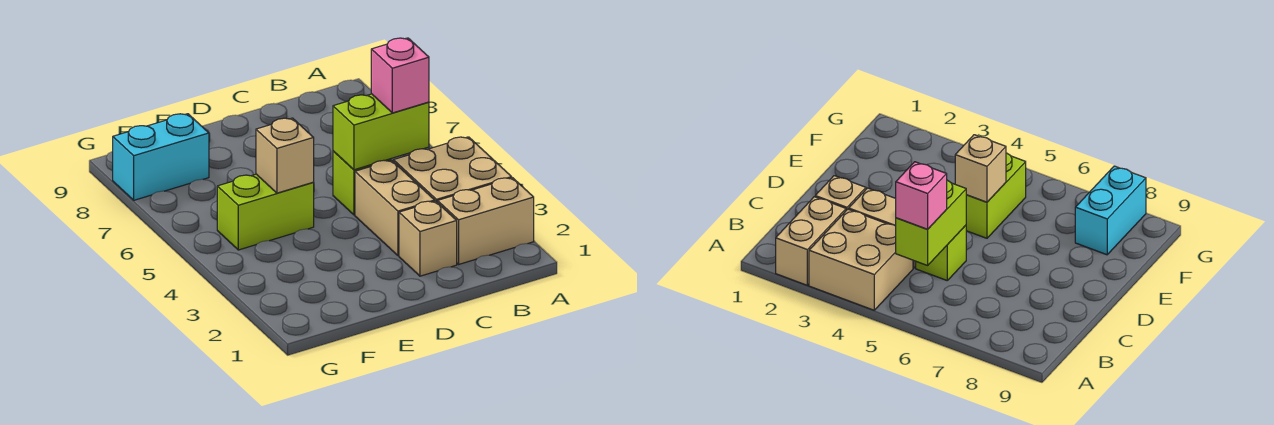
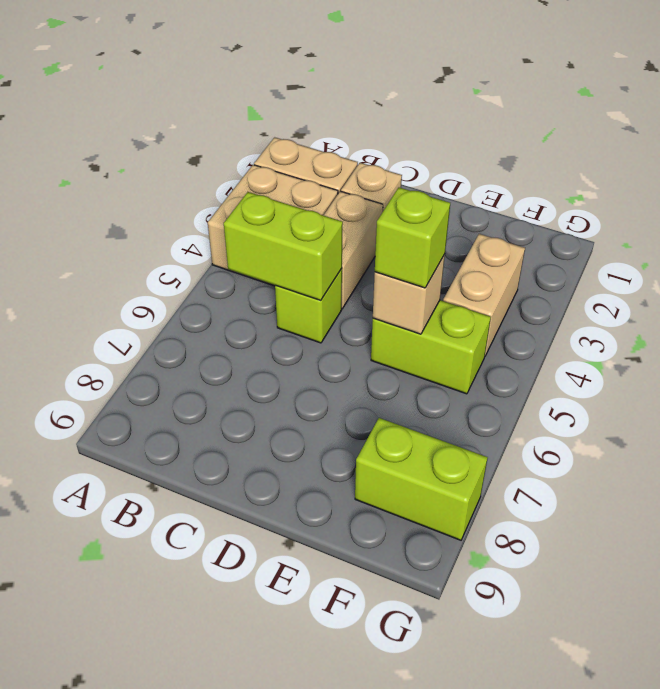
pink brick B5 level 3 -> none
none -> lime brick E5 level 3
none -> tan brick F3:F4 level 1
cyan brick F8:G8 level 1 -> lime brick F8:G8 level 1

